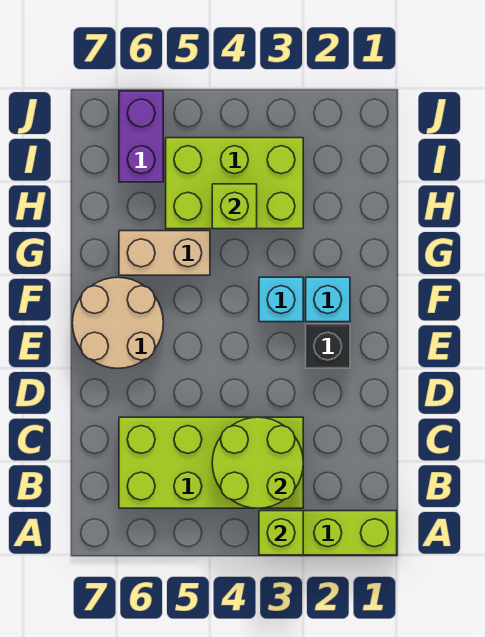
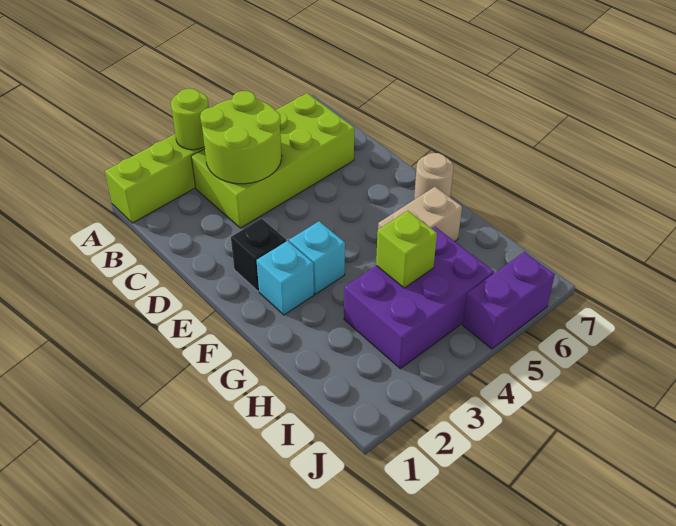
lime brick A3 level 2 -> lime round brick A3 level 2
tan round brick E6:F7 level 1 -> tan round brick F7 level 1
lime brick H3:I5 level 1 -> purple brick H3:I5 level 1
purple brick I6:J6 level 1 -> purple brick J5:J6 level 1

